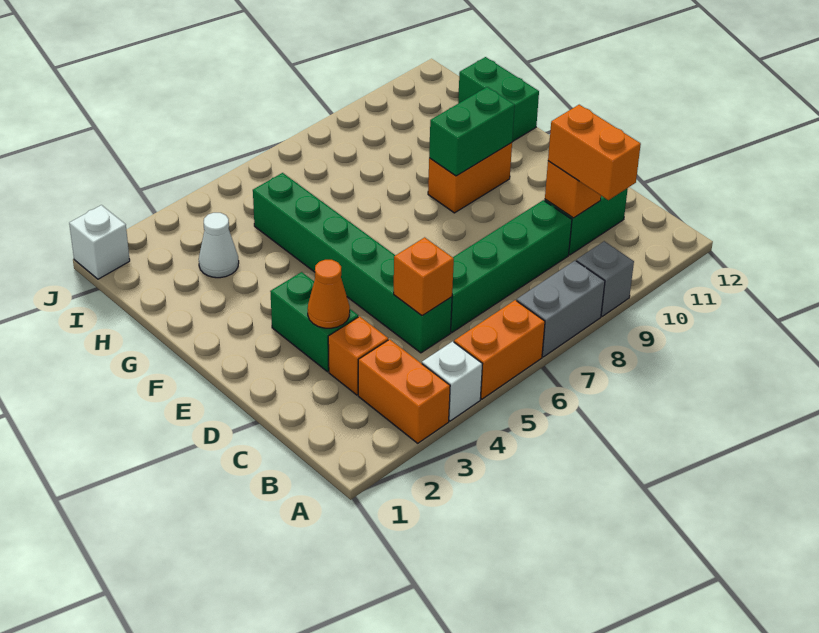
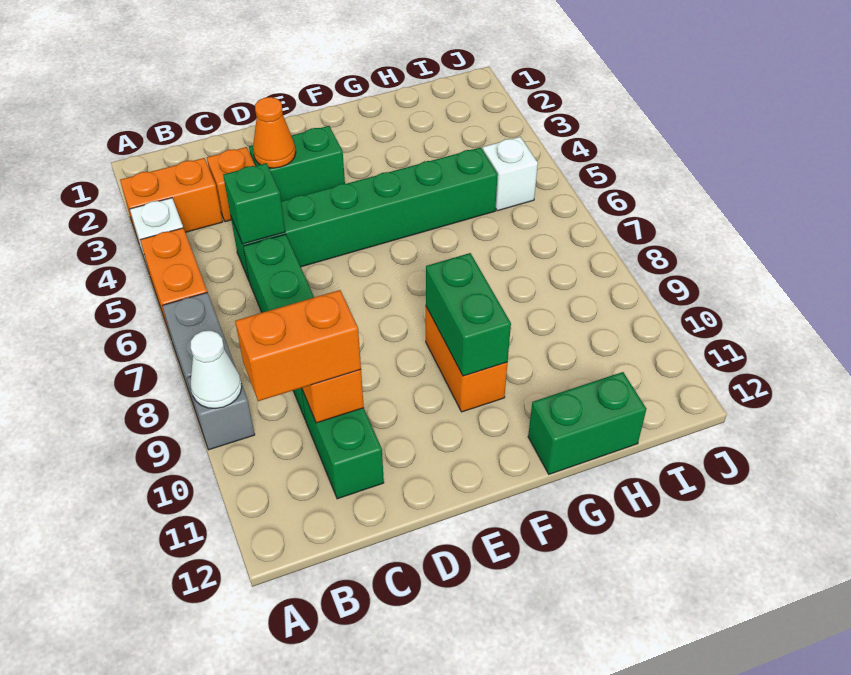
orange brick C5 level 2 -> green brick C5 level 2
white cone H3 level 1 -> white cone A9 level 2
white brick J1 level 1 -> white brick I5 level 1

